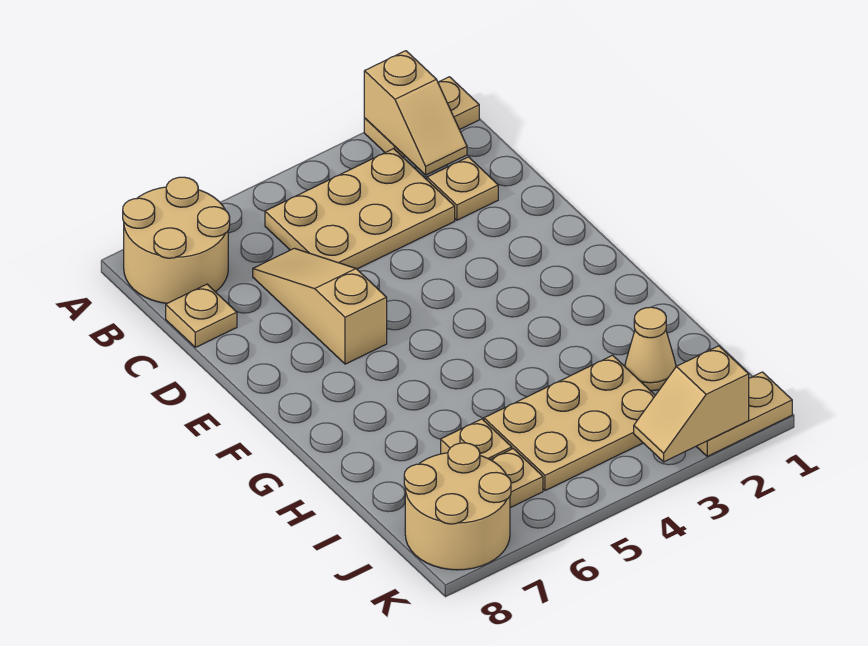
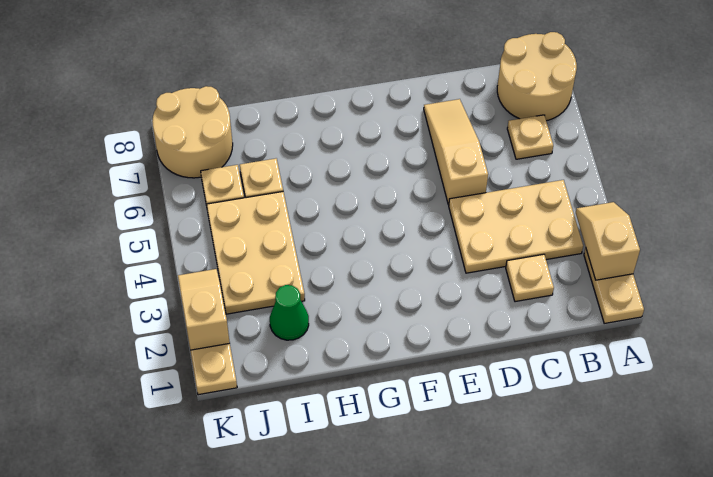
tan slope A2:B2 level 2 top A -> tan slope A2:A3 level 2 top 2
tan plate B3:C5 level 1 -> tan plate B3:D4 level 1
tan slope C6:E6 level 1 top E -> tan slope D5:D7 level 1 top 5
tan plate C8 level 1 -> tan plate B6 level 1
tan cone I2 level 1 -> green cone I2 level 1

